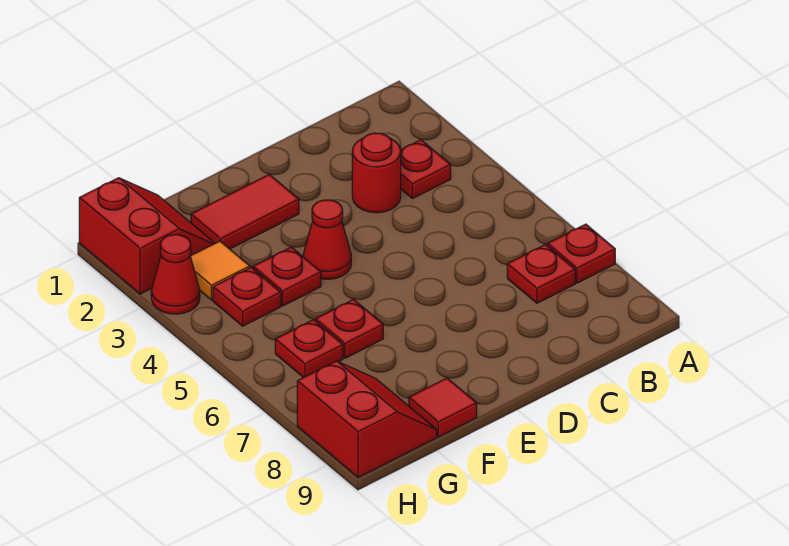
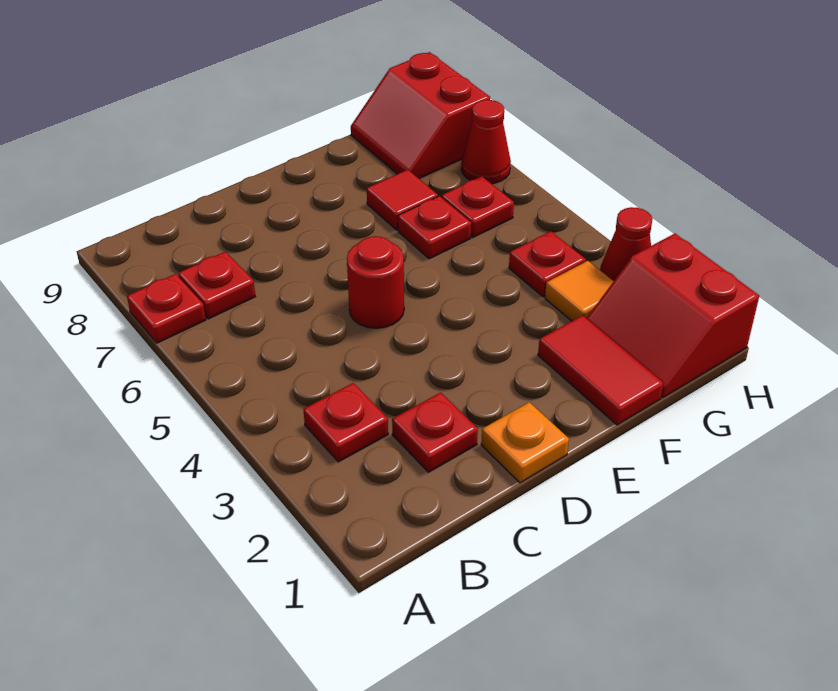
red round brick C3 level 1 -> red round brick D5 level 1
none -> orange plate D1 level 1
red tile E2:F2 level 1 -> red tile F1:F2 level 1
red cone E4 level 1 -> red cone H7 level 1
red plate F4 level 1 -> red plate C2 level 1
red tile F9 level 1 -> red tile F7 level 1

